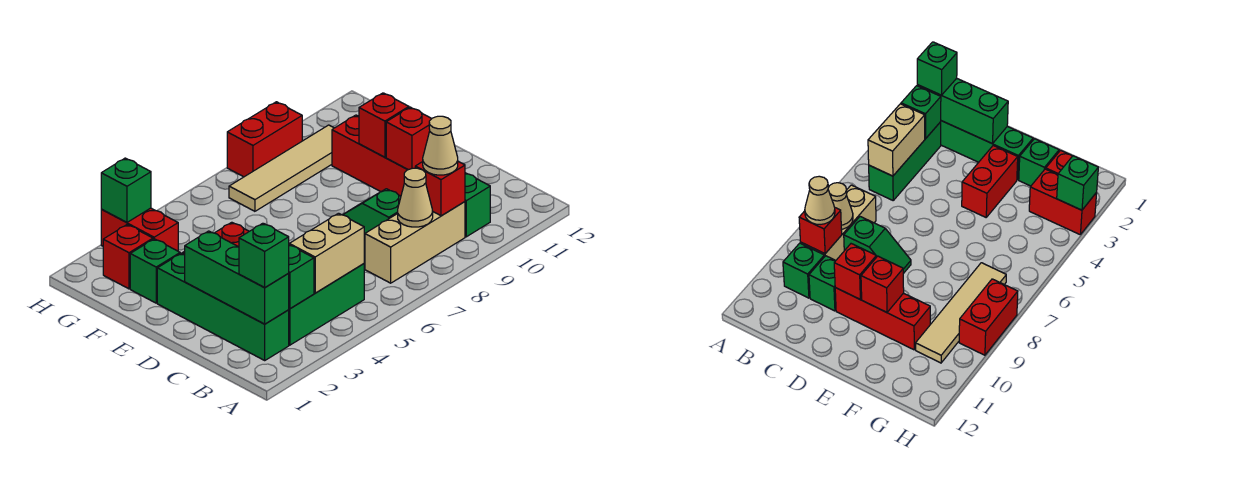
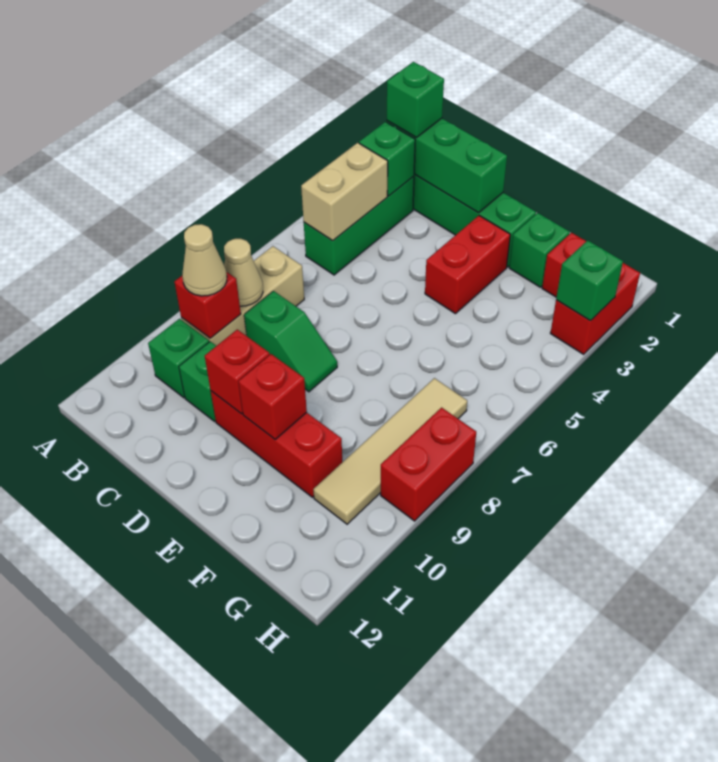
red brick G3:H3 level 1 -> red brick H2:H3 level 1

